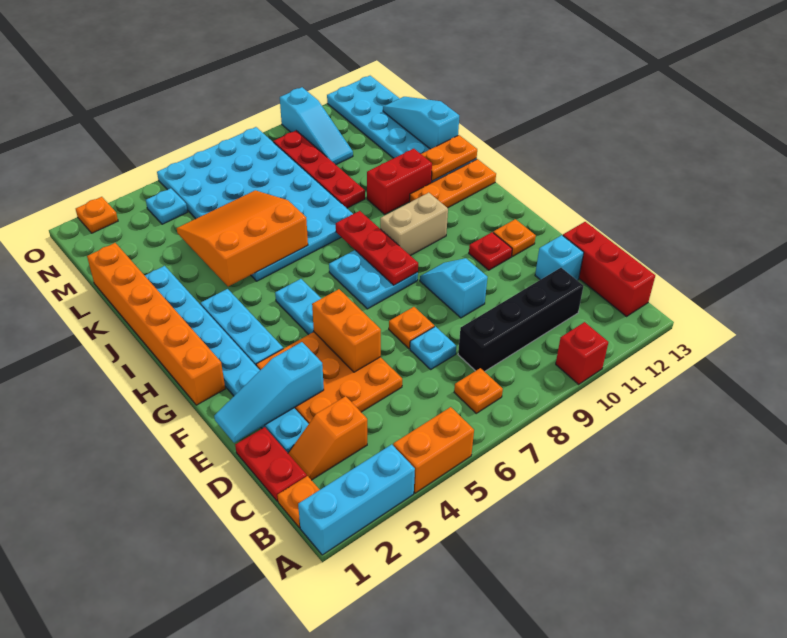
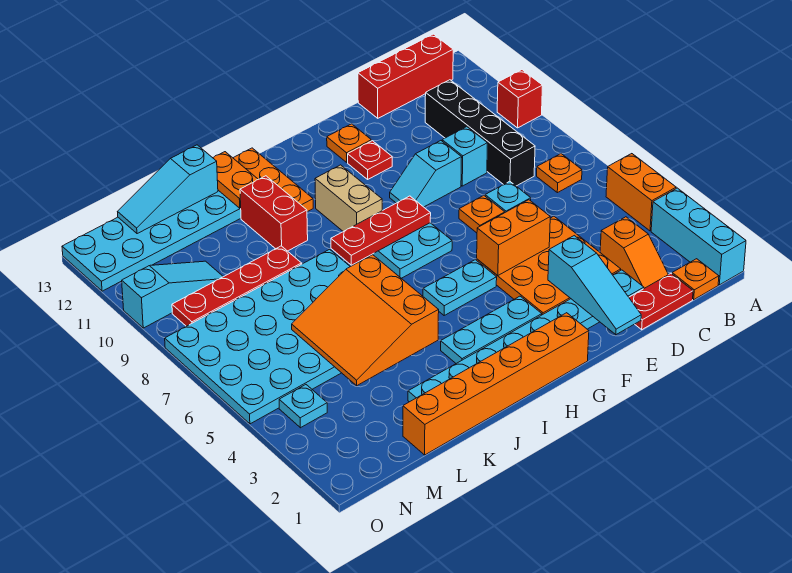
cyan brick D12 level 1 -> cyan brick D9 level 1
orange plate O2 level 1 -> none

